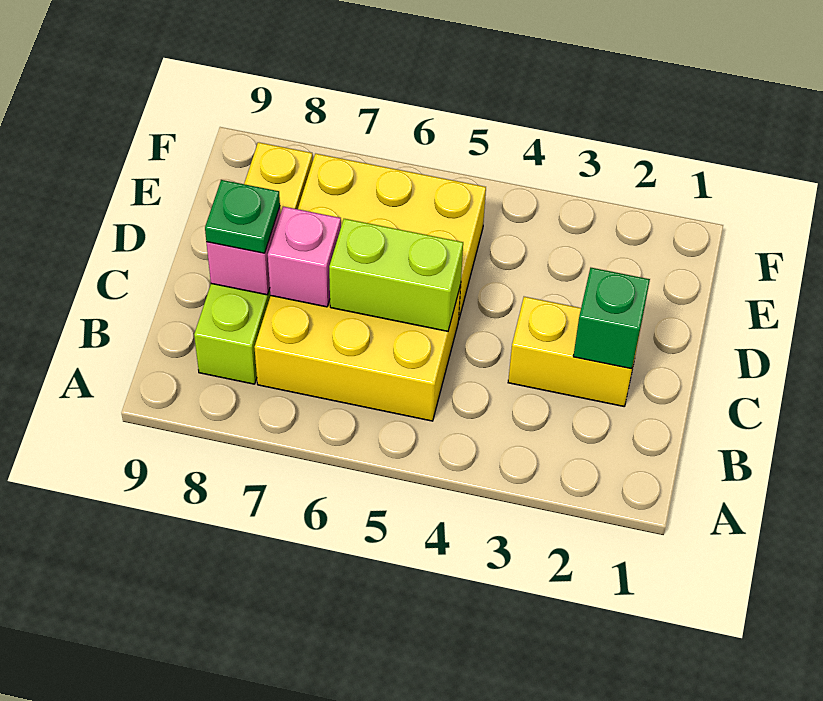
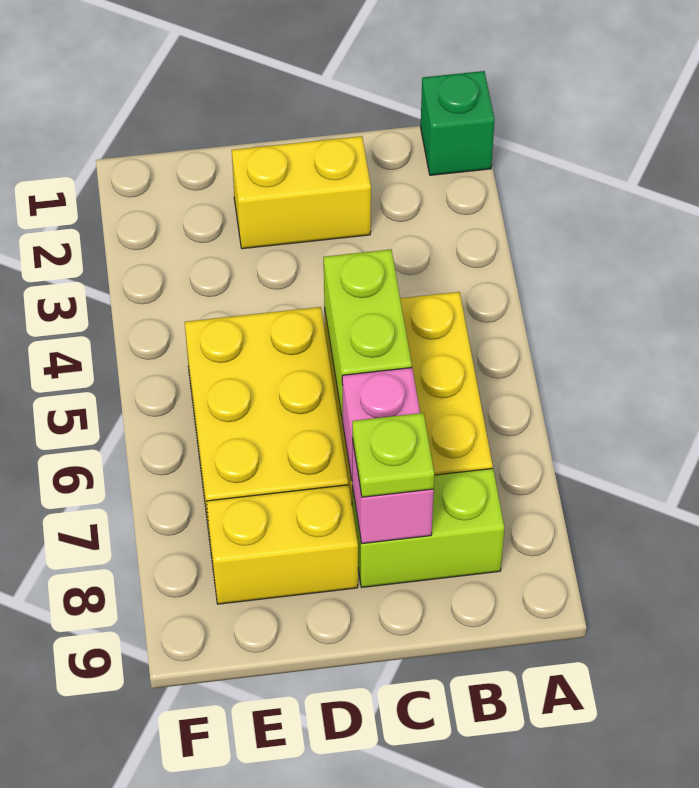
yellow brick C2:C3 level 1 -> yellow brick C2:D2 level 1
green brick C2 level 2 -> green brick A1 level 1
green plate C8 level 3 -> lime plate C8 level 3

